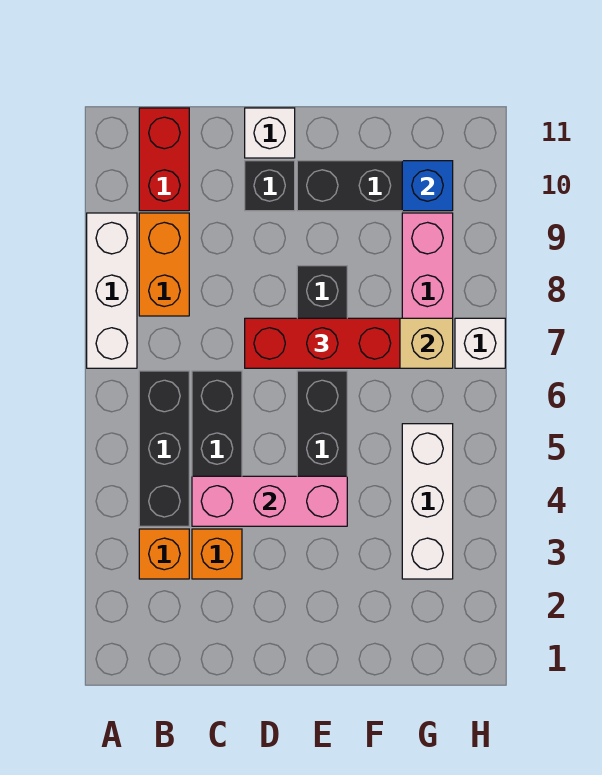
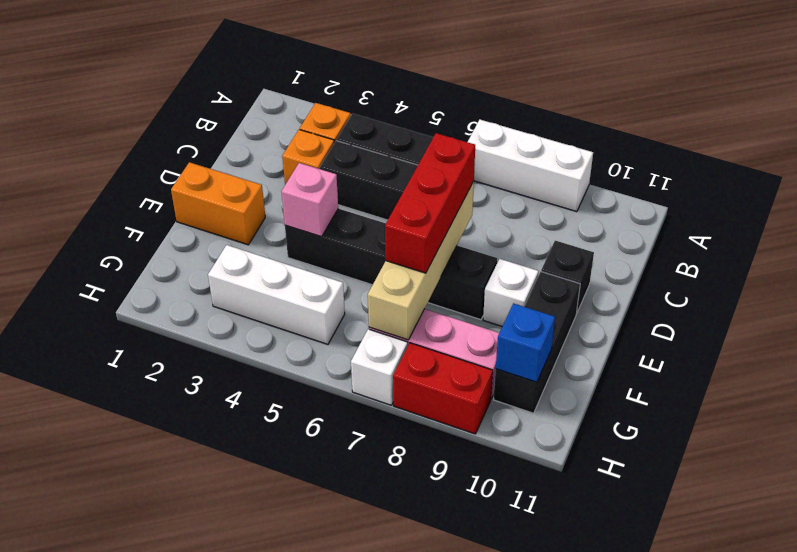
orange brick B8:B9 level 1 -> orange brick E1:E2 level 1
red brick B10:B11 level 1 -> red brick H8:H9 level 1
pink brick C4:E4 level 2 -> pink brick E4 level 2
white brick D11 level 1 -> white brick E9 level 1

